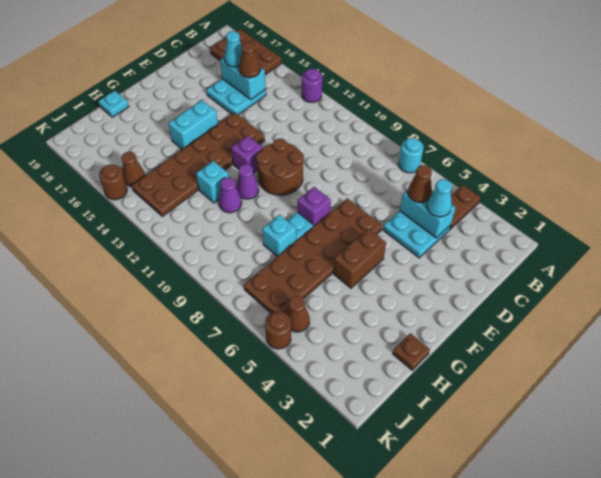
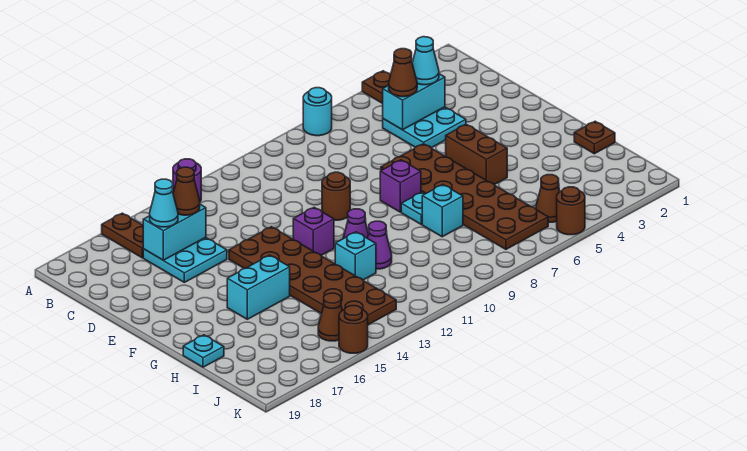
brown plate A16:B18 level 1 -> brown plate A16:B16 level 1
brown round brick E10:F11 level 1 -> brown round brick E10 level 1
cyan brick F15:G15 level 1 -> cyan brick G15:G16 level 1

